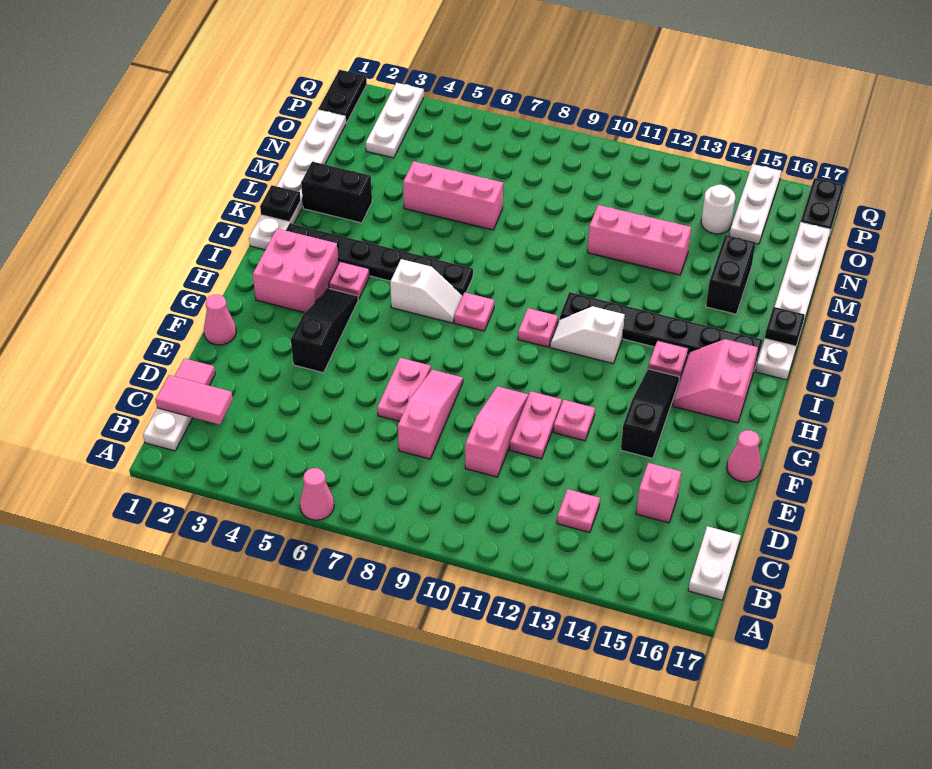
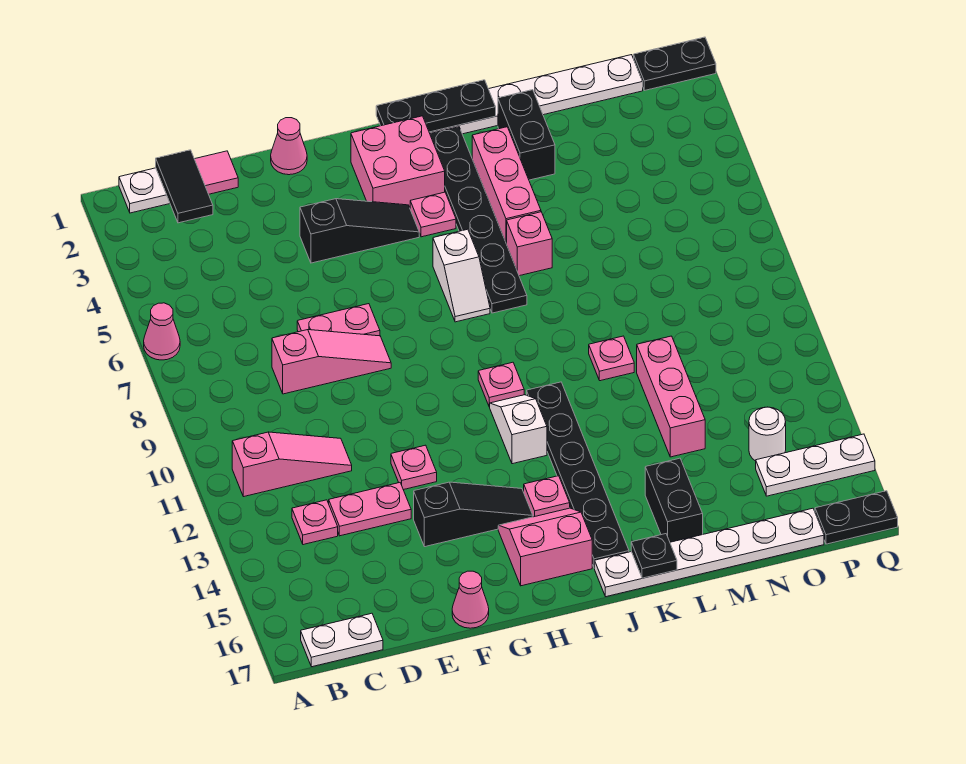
pink tile C1:C2 level 2 -> black tile C1:C2 level 2
pink slope D10:F10 level 1 top D -> pink slope B11:D11 level 1 top B
pink brick D15 level 1 -> pink brick K6 level 1
pink plate E11:F11 level 1 -> pink plate D13:E13 level 1
pink plate I8 level 1 -> pink plate L10 level 1
black plate K1 level 2 -> black plate I1:K1 level 2
black brick L15:M15 level 1 -> black brick L15:L16 level 1
pink brick M5:M7 level 1 -> pink brick K3:K5 level 1
white plate O3:Q3 level 1 -> none

